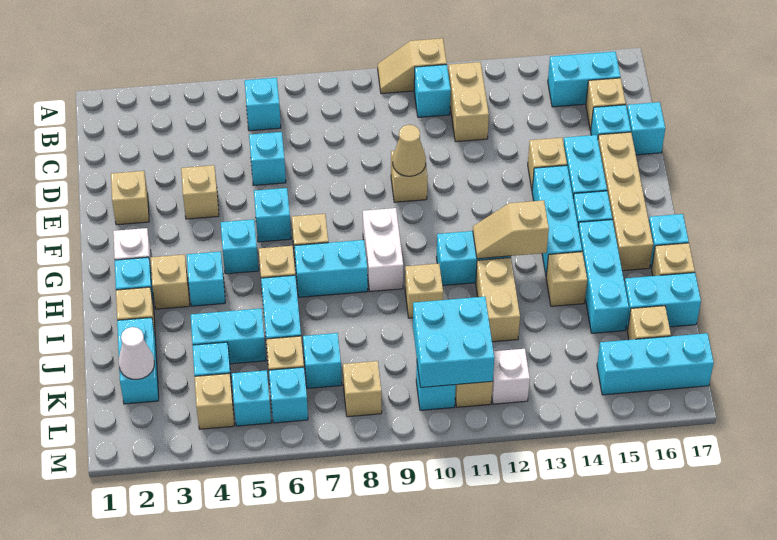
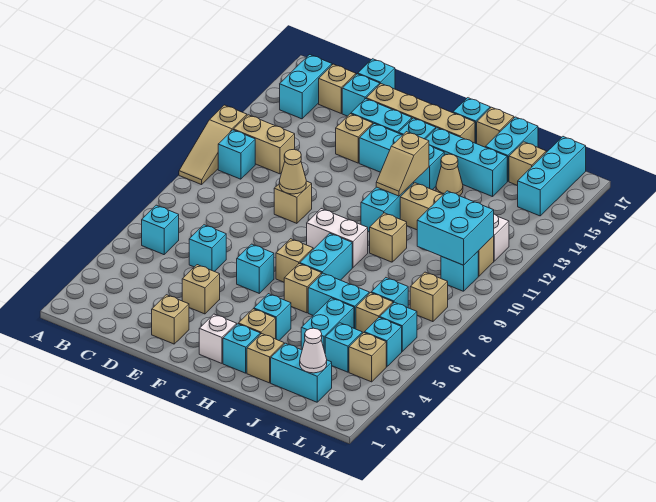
tan slope A10:A11 level 1 top 11 -> tan slope A10:A12 level 1 top 12
cyan brick G5 level 1 -> none
tan brick I14 level 1 -> tan cone I14 level 1

